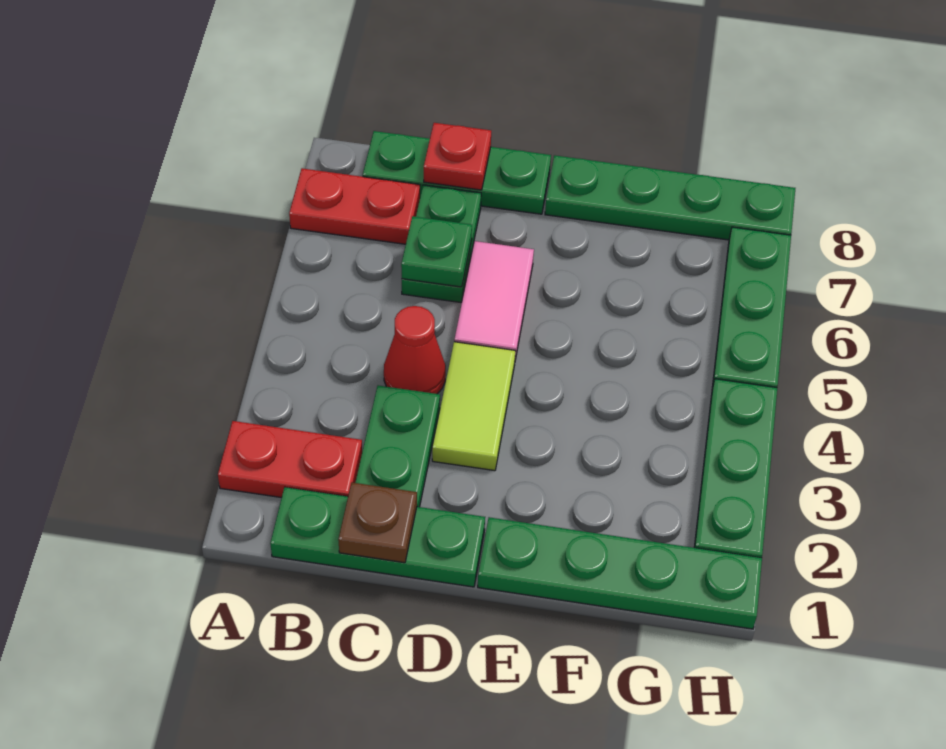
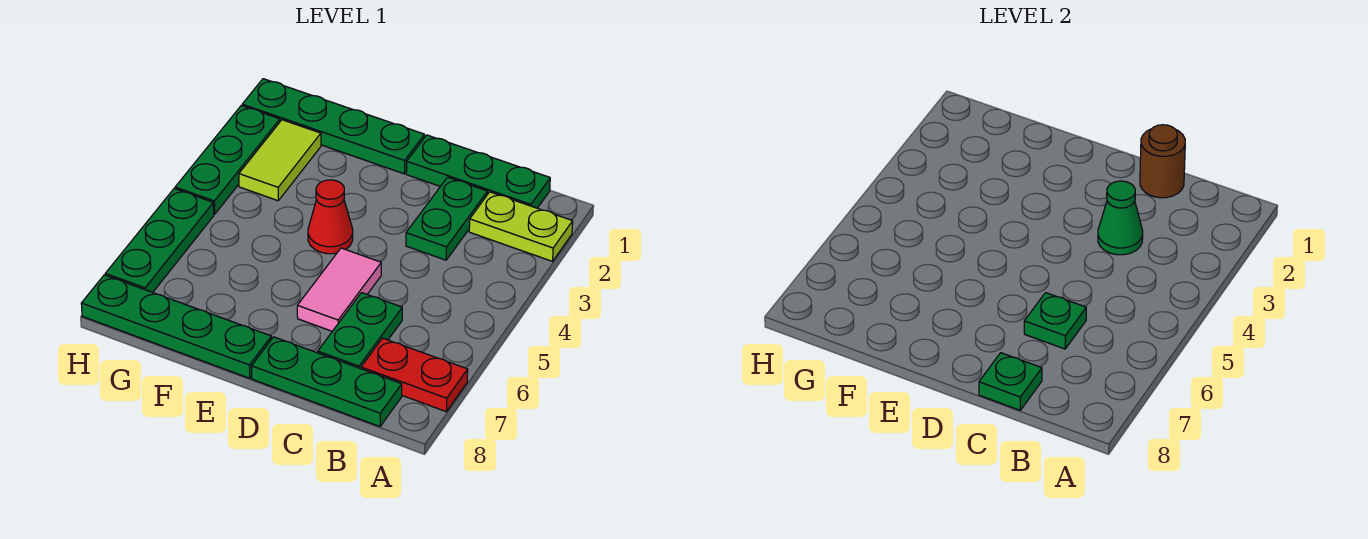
red plate A2:B2 level 1 -> lime plate A2:B2 level 1
brown plate C1 level 2 -> brown round brick C1 level 2
none -> green cone C3 level 2
red cone C4 level 1 -> red cone E4 level 1
red plate C8 level 2 -> green plate C8 level 2
lime tile D3:D4 level 1 -> lime tile G2:G3 level 1

